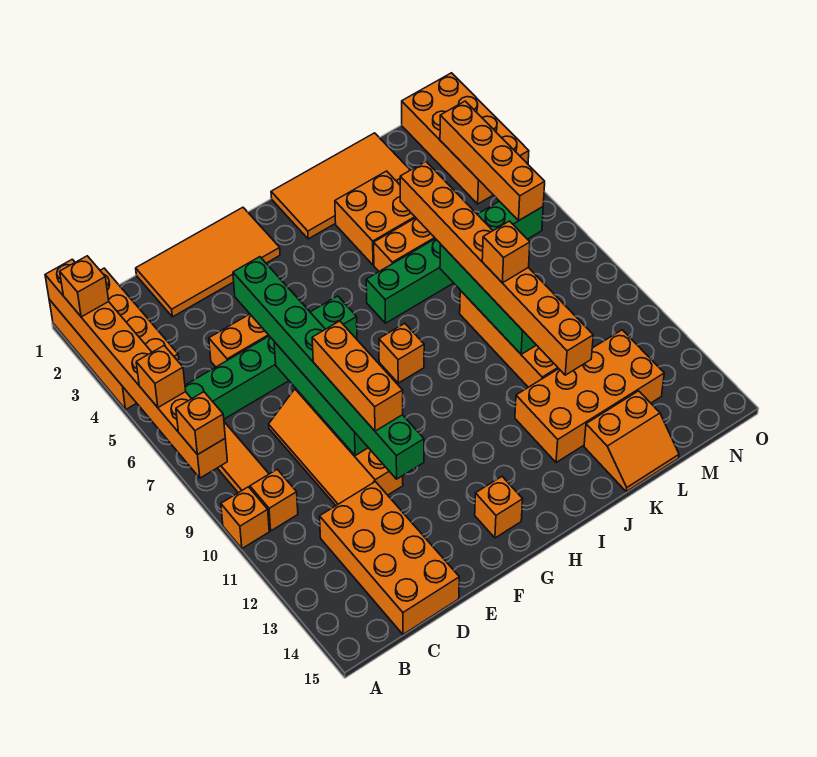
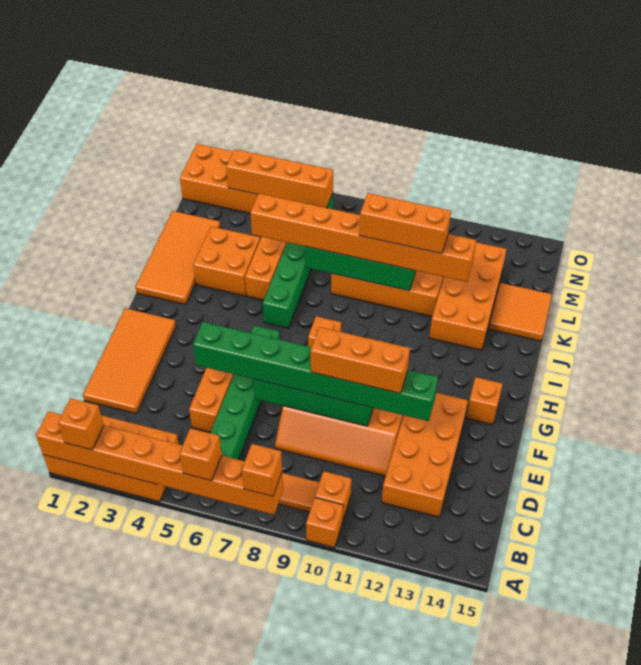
orange brick C12:D15 level 1 -> orange brick C12:F13 level 1
orange brick K9 level 4 -> orange brick K9:K11 level 4
orange slope K14:L15 level 1 top 14 -> orange tile K14:L15 level 1

